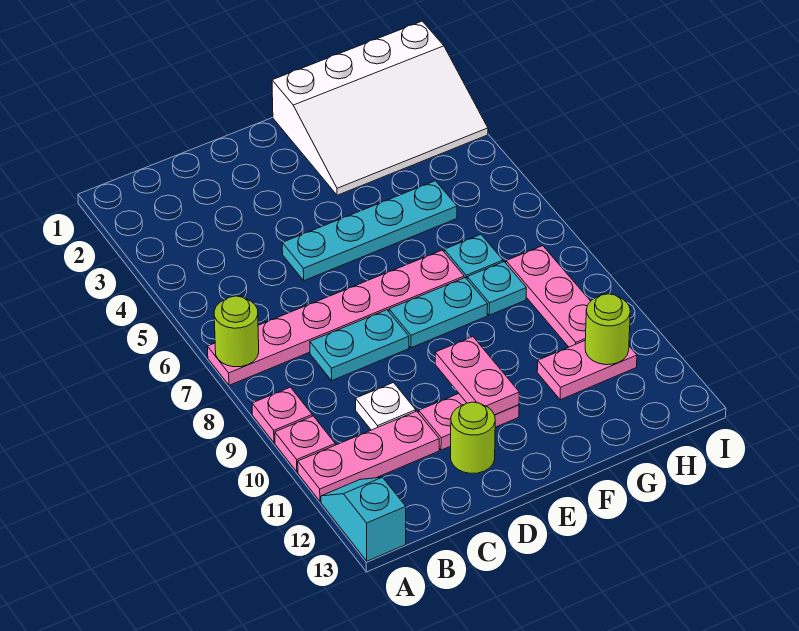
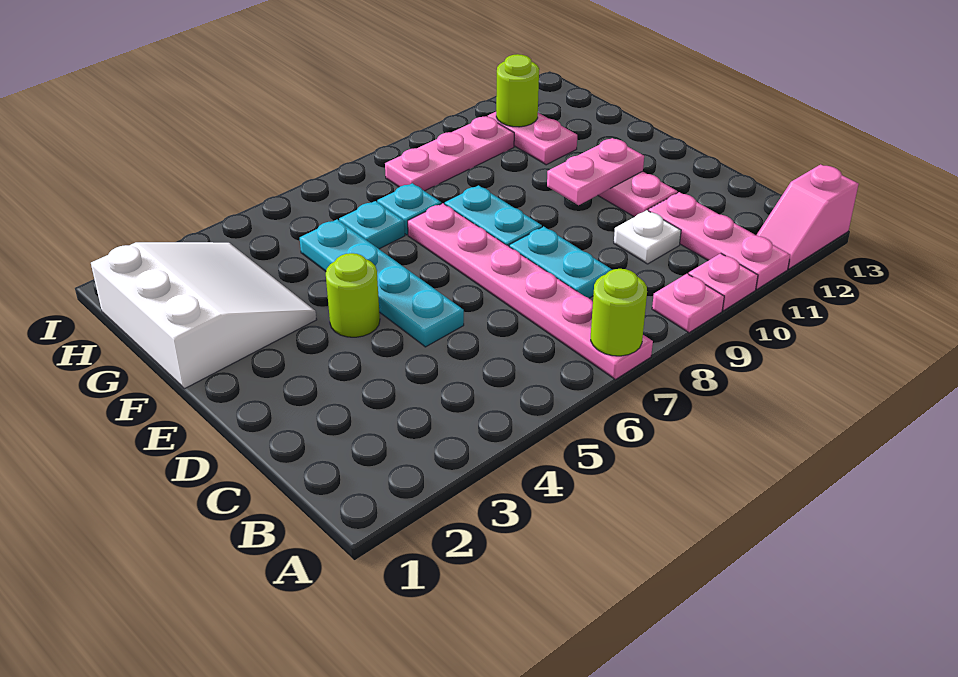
cyan slope A12:A13 level 1 top 13 -> pink slope A12:A13 level 1 top 13
lime round brick D12 level 1 -> lime round brick E4 level 1
white slope F1:I3 level 1 top 1 -> white slope F1:H3 level 1 top 1
cyan plate G8 level 1 -> cyan plate G6 level 1

